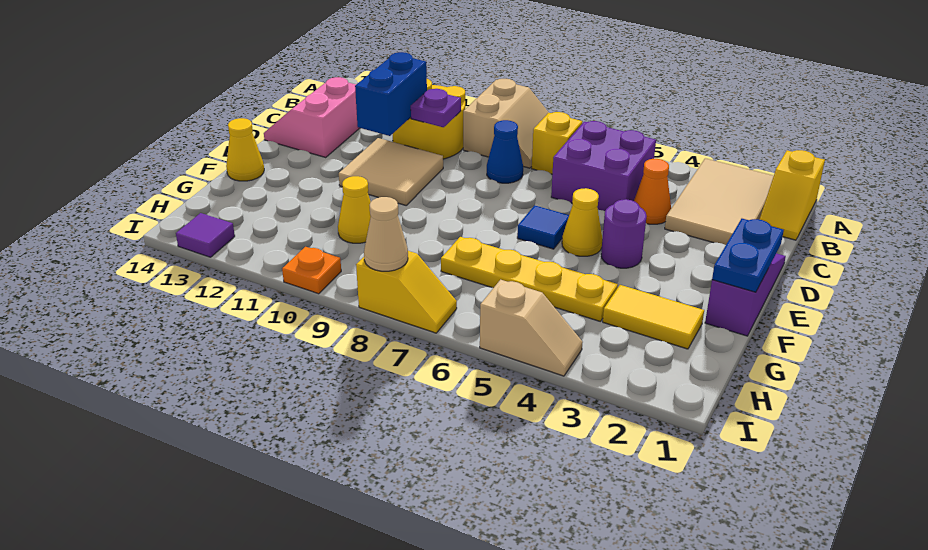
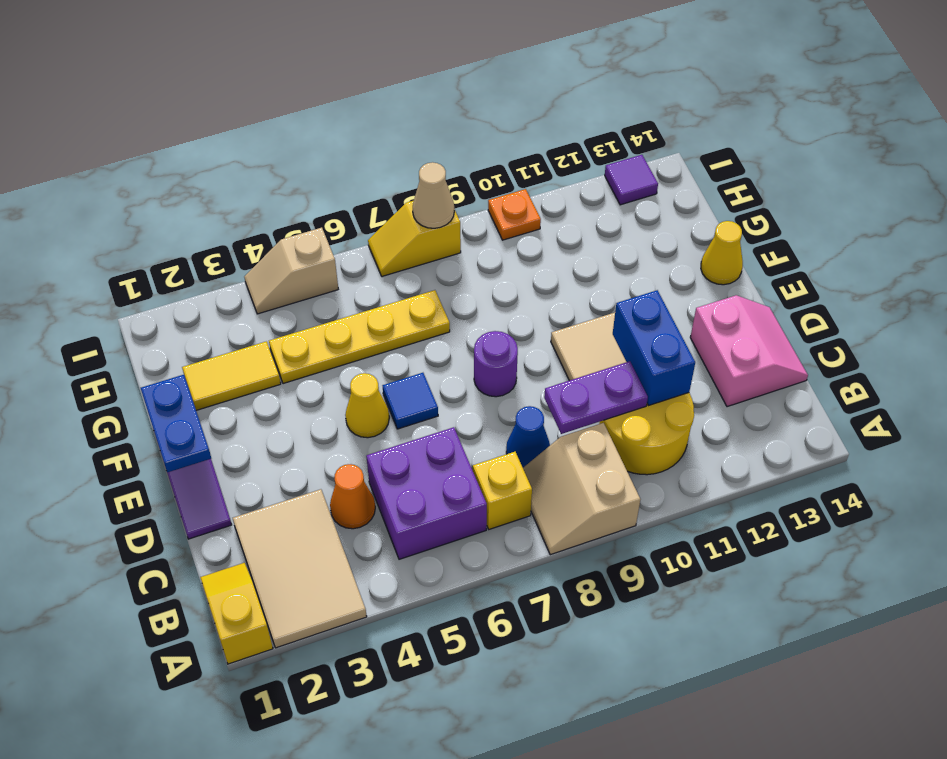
purple plate C10 level 2 -> purple plate C9:C10 level 2
purple round brick E4 level 1 -> purple round brick E8 level 1
yellow cone G10 level 1 -> none

